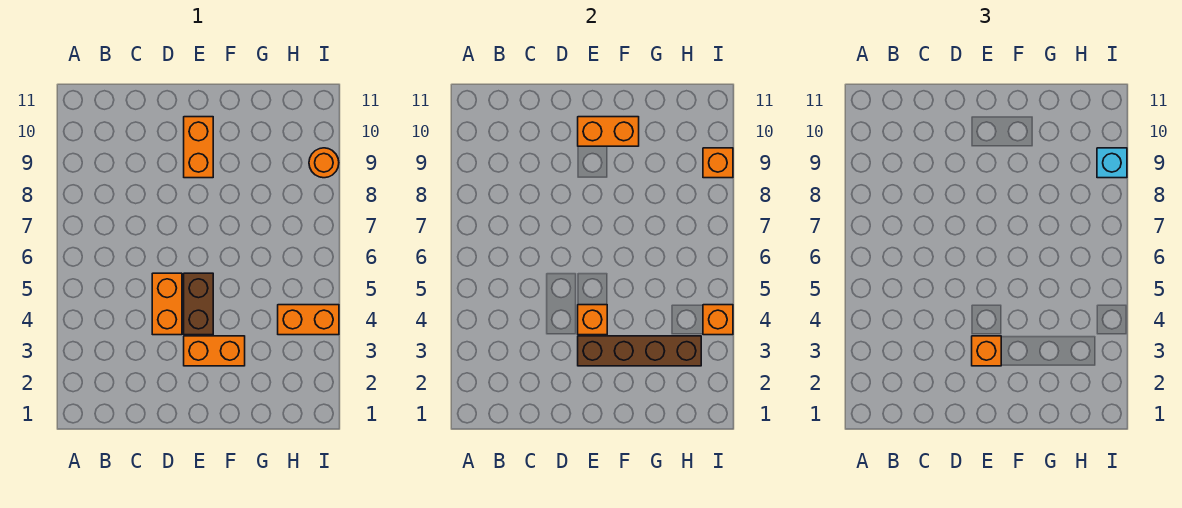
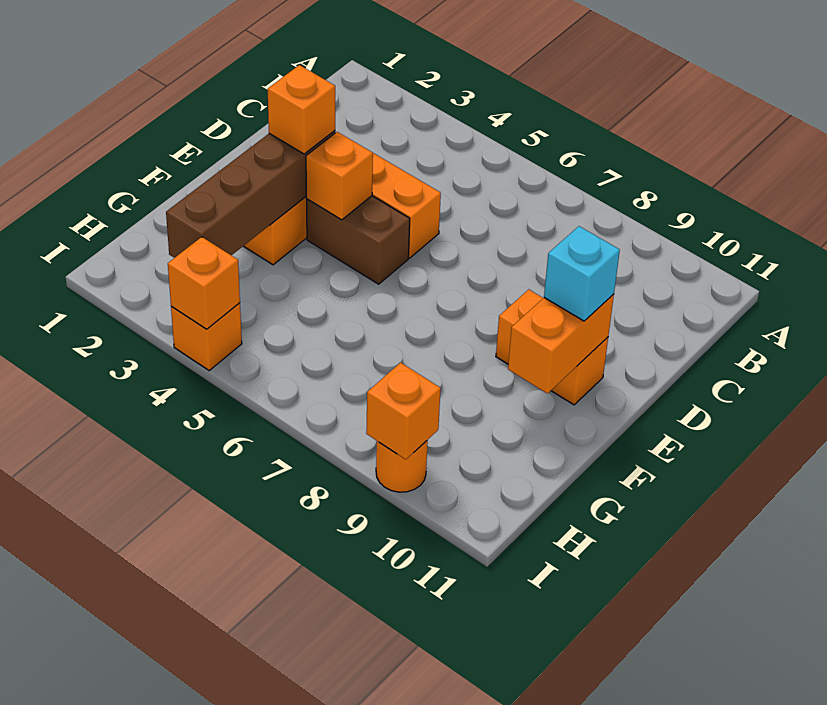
orange brick H4:I4 level 1 -> orange brick I4 level 1
cyan brick I9 level 3 -> cyan brick E10 level 3

